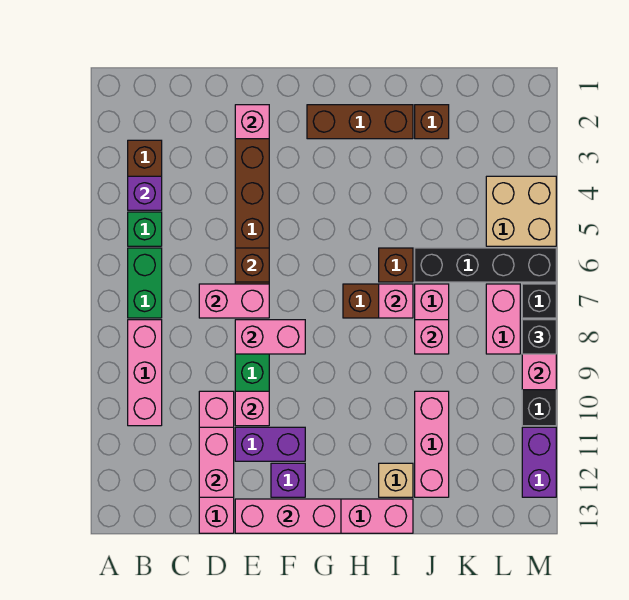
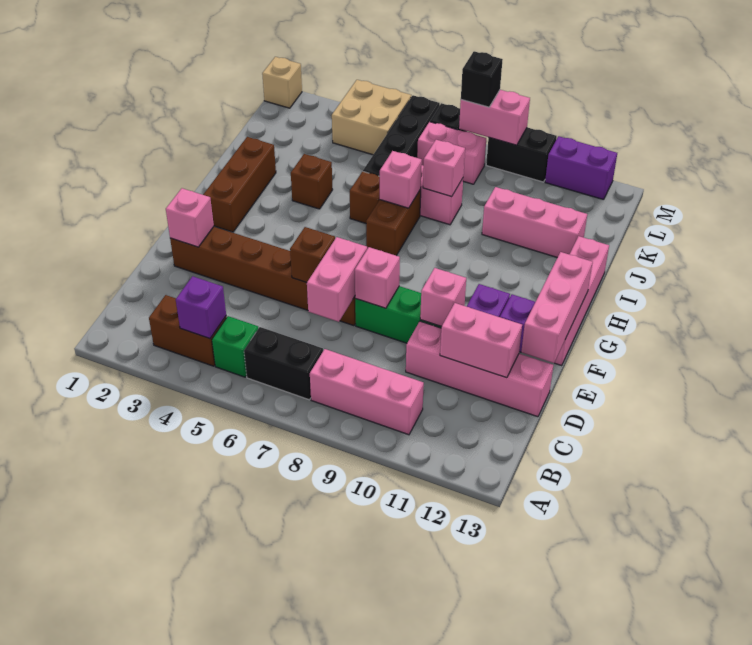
green brick B6:B7 level 1 -> black brick B6:B7 level 1
pink brick E8:F8 level 2 -> pink brick E8 level 2
tan brick I12 level 1 -> tan brick M1 level 1
brown brick J2 level 1 -> brown brick I4 level 1

